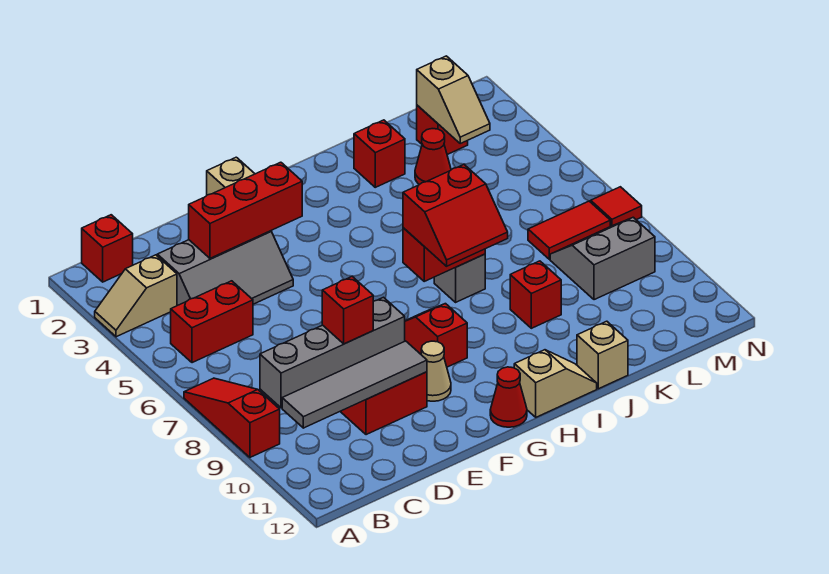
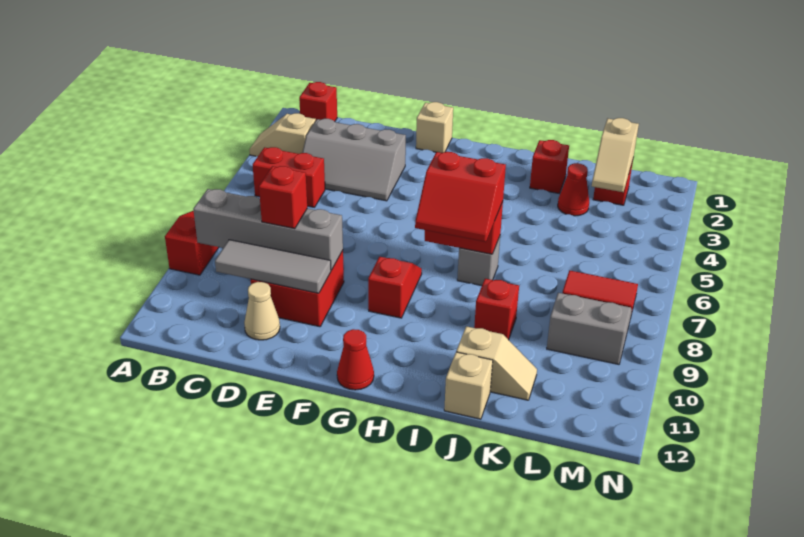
grey tile B10:E10 level 2 -> grey tile C10:E10 level 2
red brick D3:F3 level 2 -> none
tan cone F10 level 1 -> tan cone D11 level 1
tan slope H12:I12 level 1 top H -> tan slope J11:K11 level 1 top J
red tile N7 level 1 -> none

